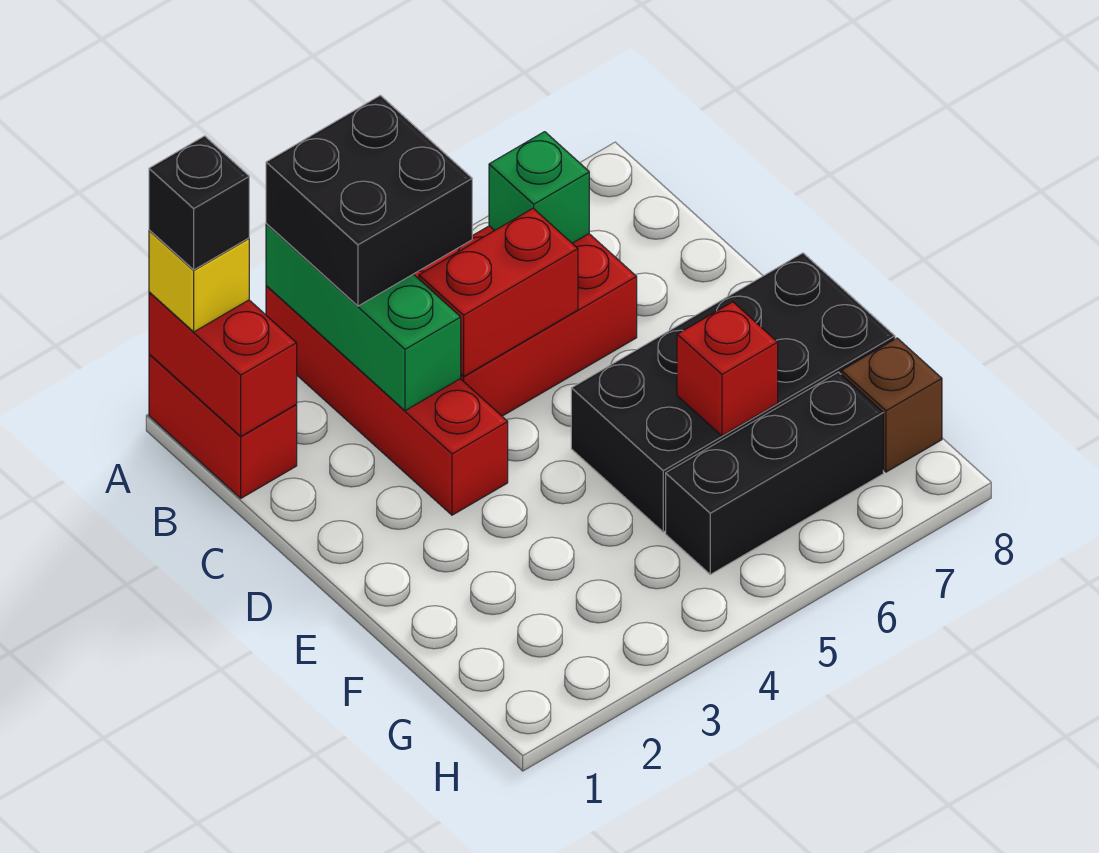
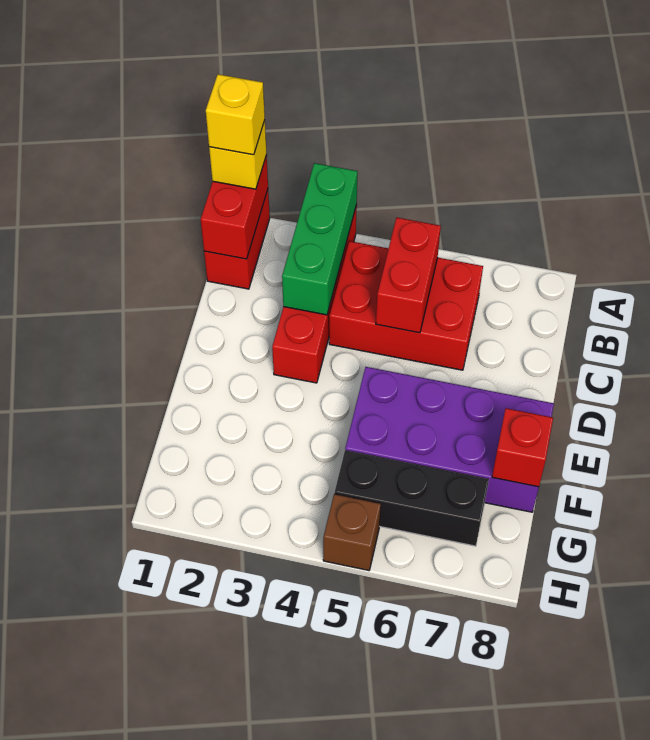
black brick A1 level 4 -> yellow brick A1 level 4
black brick A3:B4 level 3 -> none
green brick B6 level 2 -> none
red brick C4:C5 level 2 -> red brick B5:C5 level 2
black brick E5:F8 level 1 -> purple brick E5:F8 level 1
red brick F6 level 2 -> red brick F8 level 2
brown brick G8 level 1 -> brown brick H5 level 1

